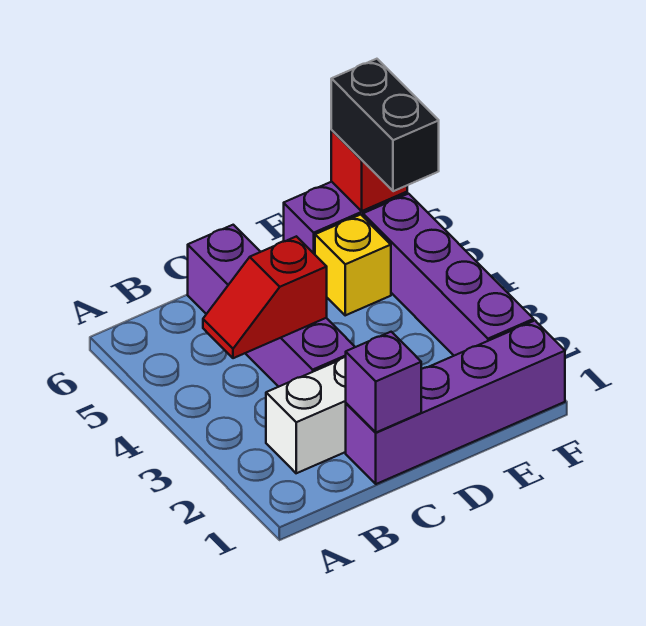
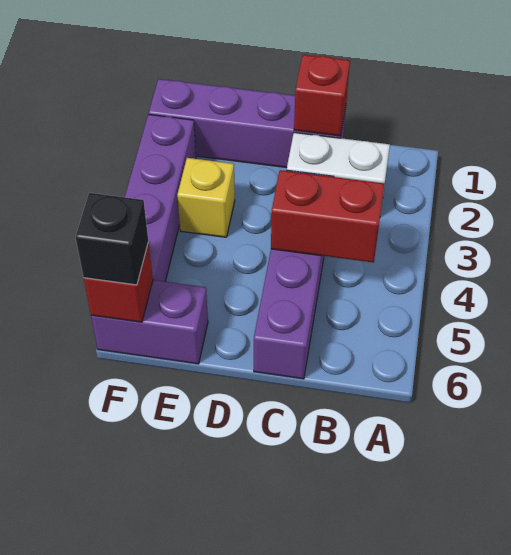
red slope B4:C4 level 2 top C -> red brick B4:C4 level 2
purple brick C1 level 2 -> red brick C1 level 2
yellow brick E5 level 1 -> yellow brick E3 level 1
black brick F5:F6 level 3 -> black brick F6 level 3

